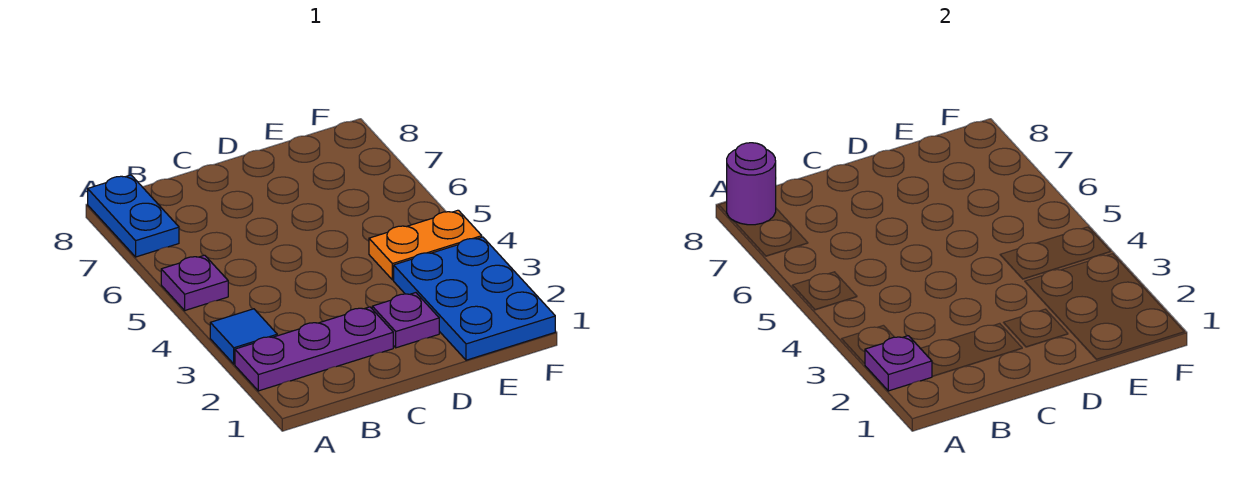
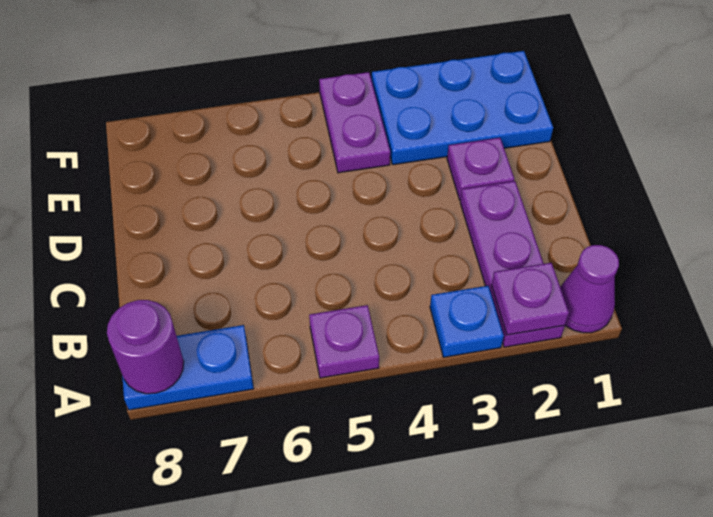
none -> purple cone A1 level 1
blue tile A3 level 1 -> blue plate A3 level 1
orange plate E4:F4 level 1 -> purple plate E4:F4 level 1

